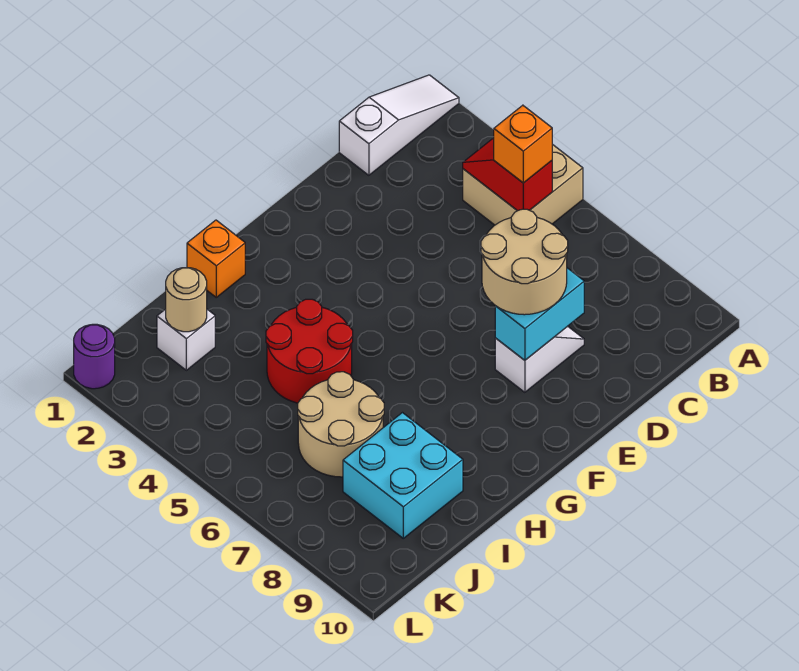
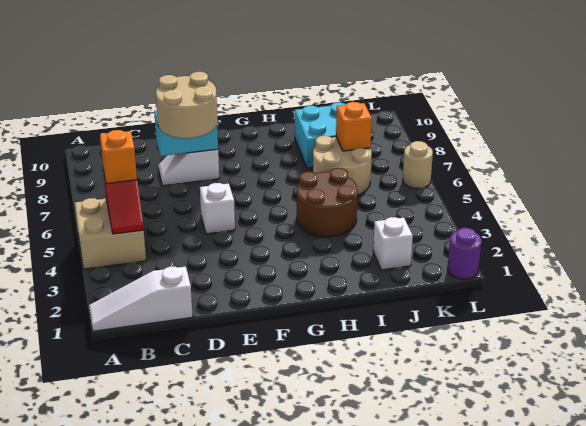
none -> white brick E5 level 1
orange brick H1 level 1 -> orange brick J7 level 2
red round brick H4:I5 level 1 -> brown round brick H4:I5 level 1
tan round brick J2 level 2 -> tan round brick L6 level 1

